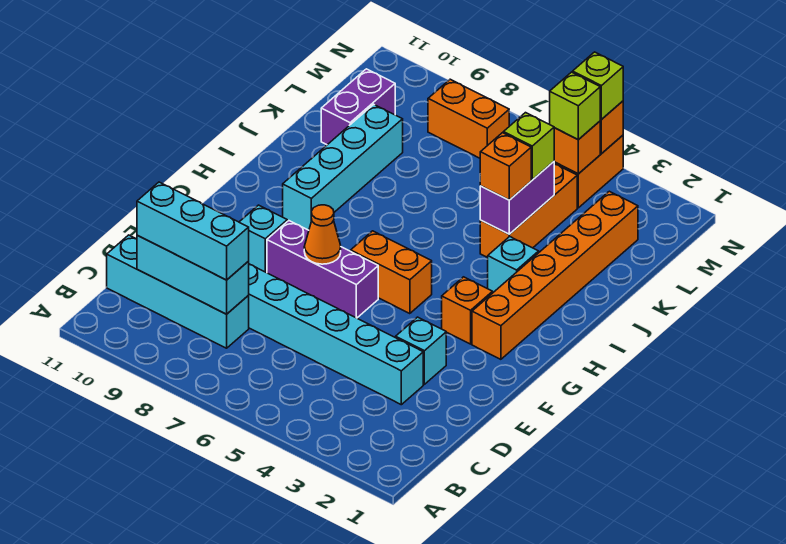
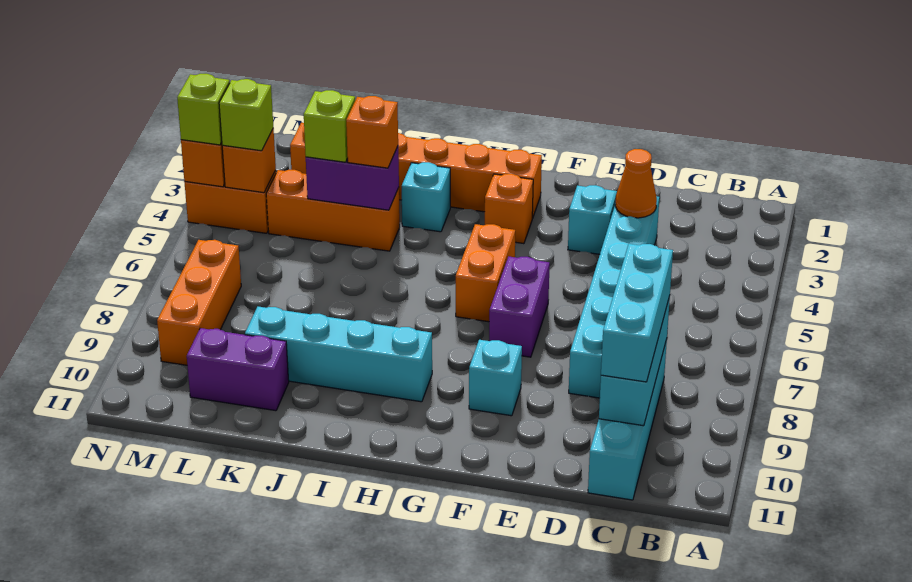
purple brick F6:F8 level 1 -> purple brick F6:F7 level 1
orange cone F7 level 2 -> orange cone D3 level 2
orange brick M7:M8 level 1 -> orange brick M7:M9 level 1

